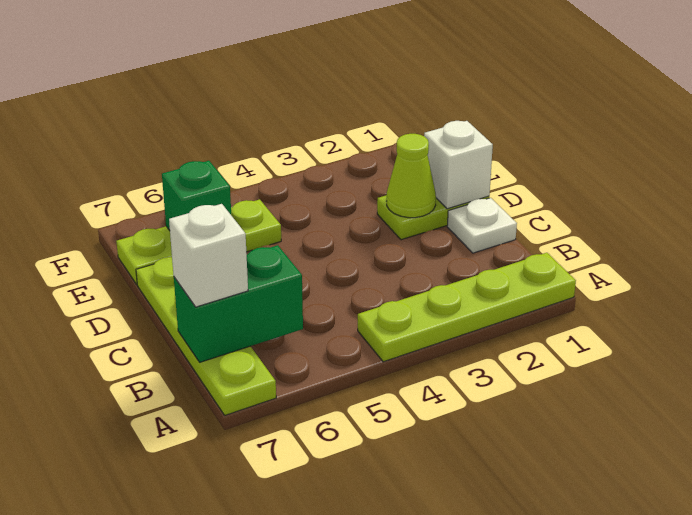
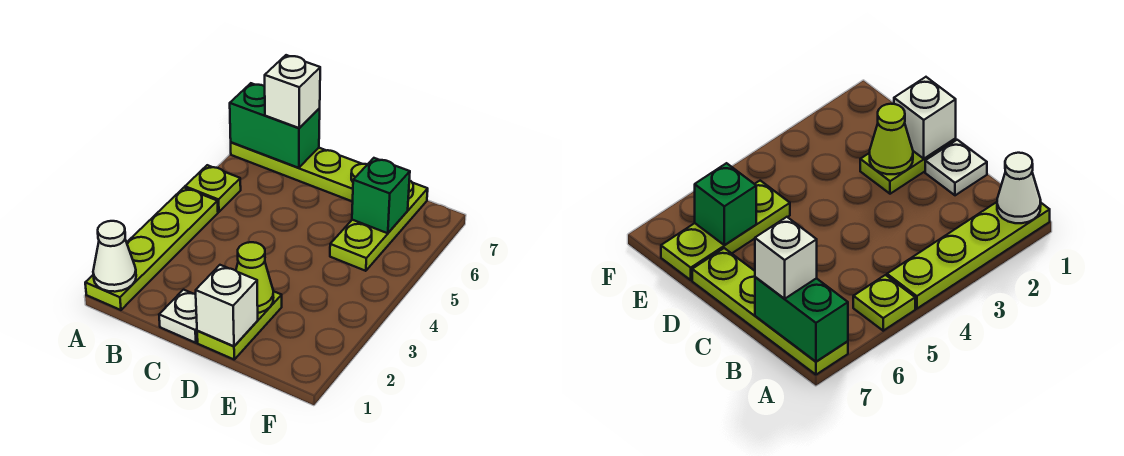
none -> white cone A1 level 2
none -> lime plate A5 level 1
green brick B6:B7 level 2 -> green brick A7:B7 level 2

